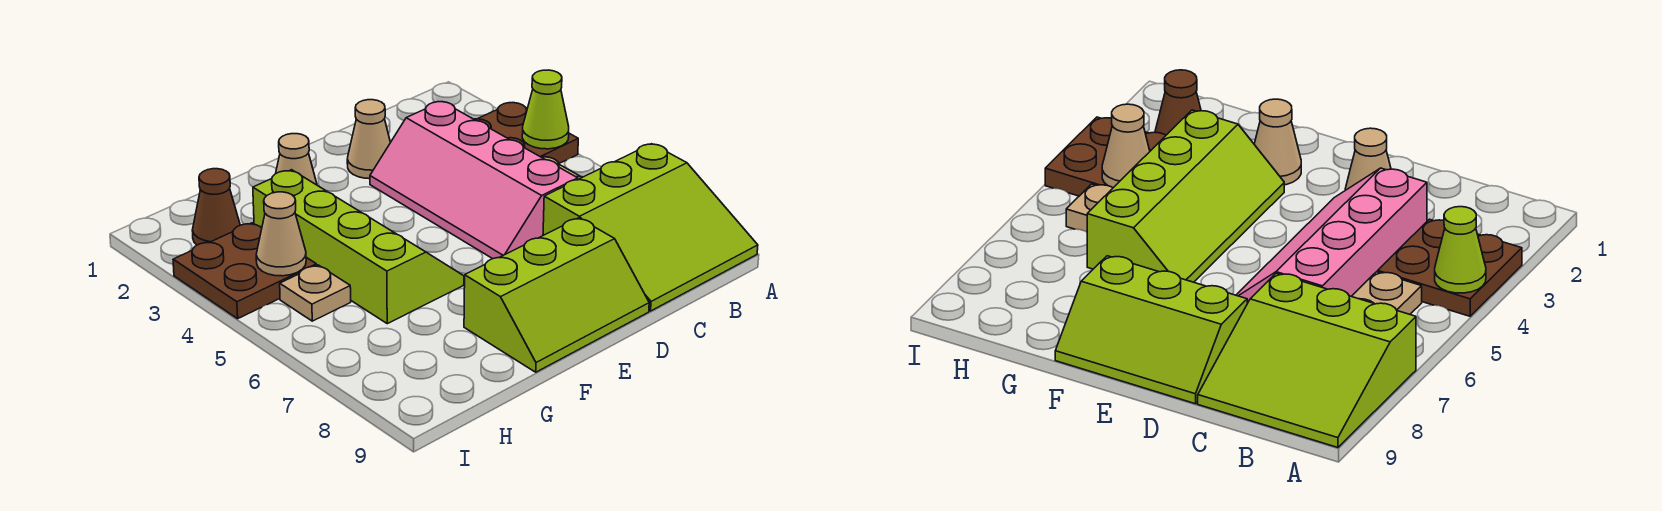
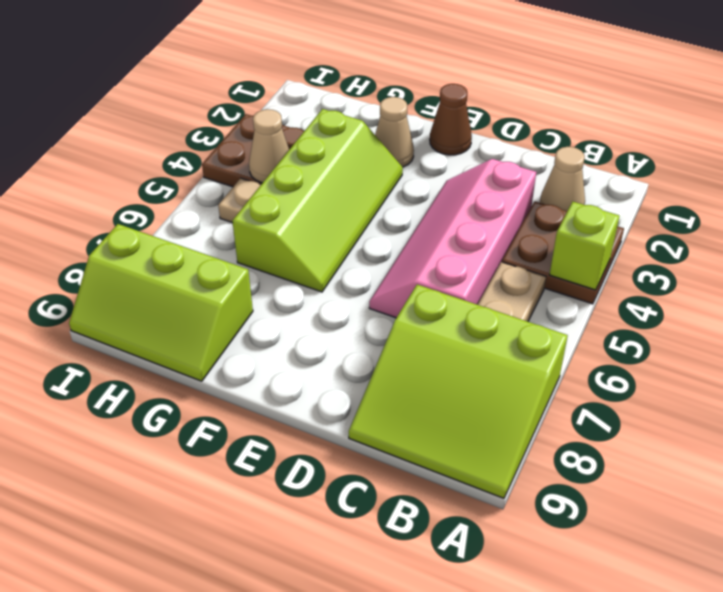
lime cone A4 level 2 -> lime brick A4 level 2
tan cone D2 level 1 -> tan cone B2 level 1
lime slope D8:F9 level 1 top 8 -> lime slope G8:I9 level 1 top 8
brown cone H2 level 1 -> brown cone E1 level 1

